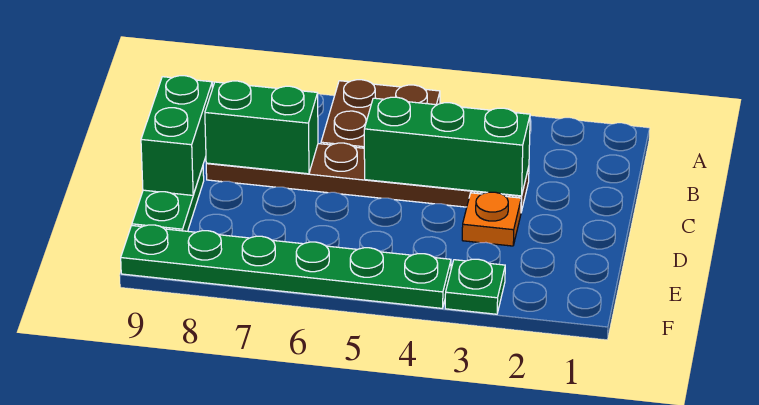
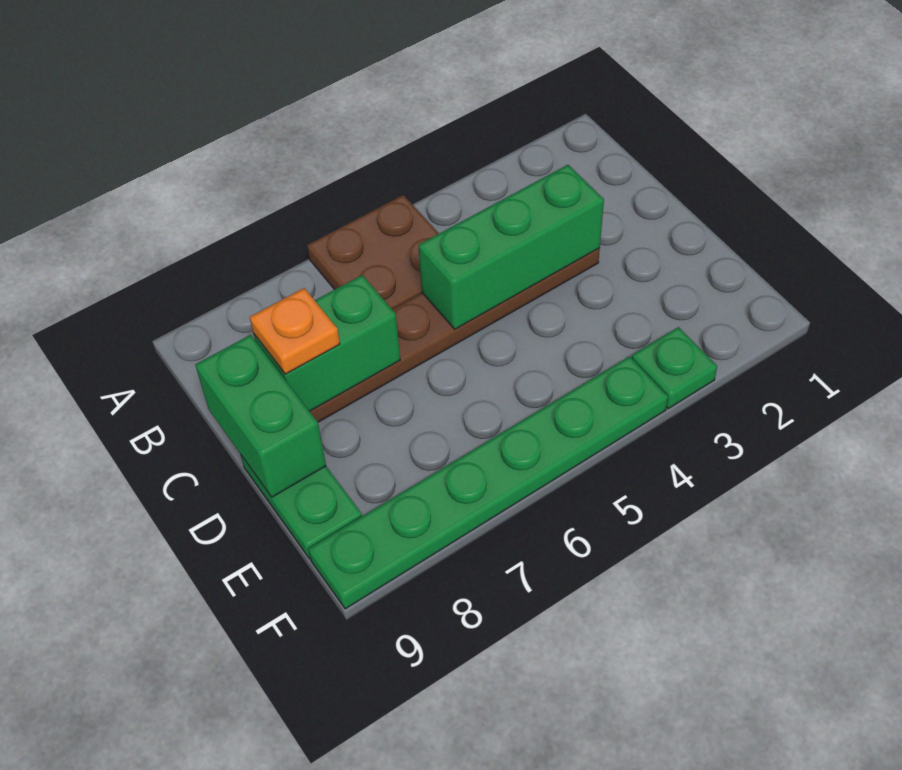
orange plate D3 level 1 -> orange plate C8 level 3

